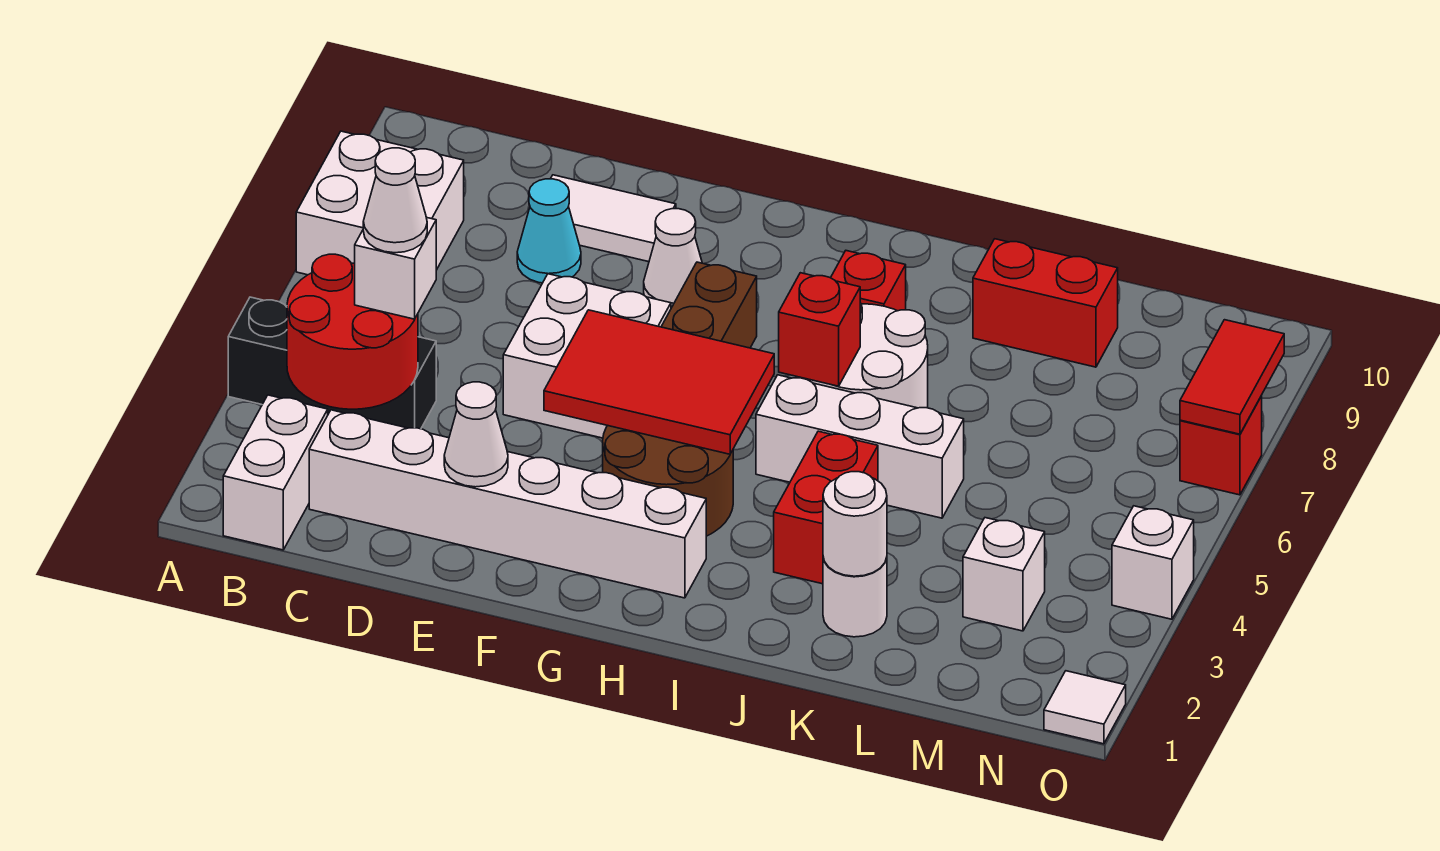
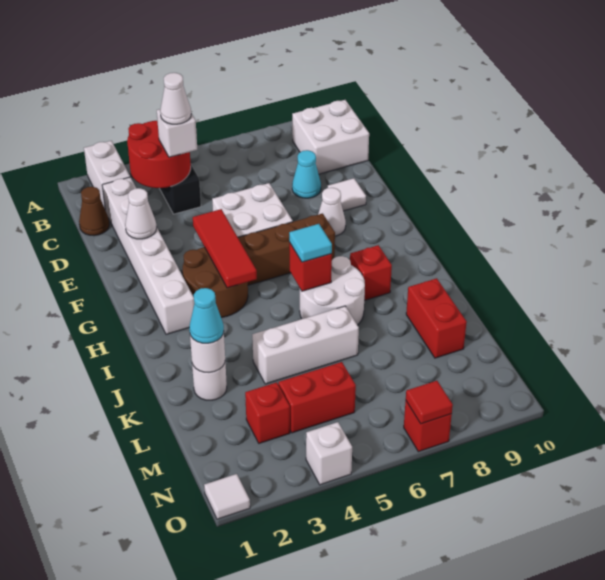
white brick A7:B8 level 1 -> white brick B9:C10 level 1
white brick B1:B2 level 1 -> white brick A2:B2 level 1
none -> brown cone C1 level 1
white tile D9:E9 level 1 -> white tile E9 level 1
red tile F4:H5 level 2 -> red tile F4:H4 level 2
white brick I5:K5 level 1 -> white brick K4:K6 level 1
none -> cyan tile I6 level 3
red brick J3:J4 level 1 -> red brick M4:M5 level 1
none -> cyan cone K2 level 3
white brick M3 level 1 -> red brick M3 level 1
red tile O7:O8 level 2 -> red tile O7 level 2

